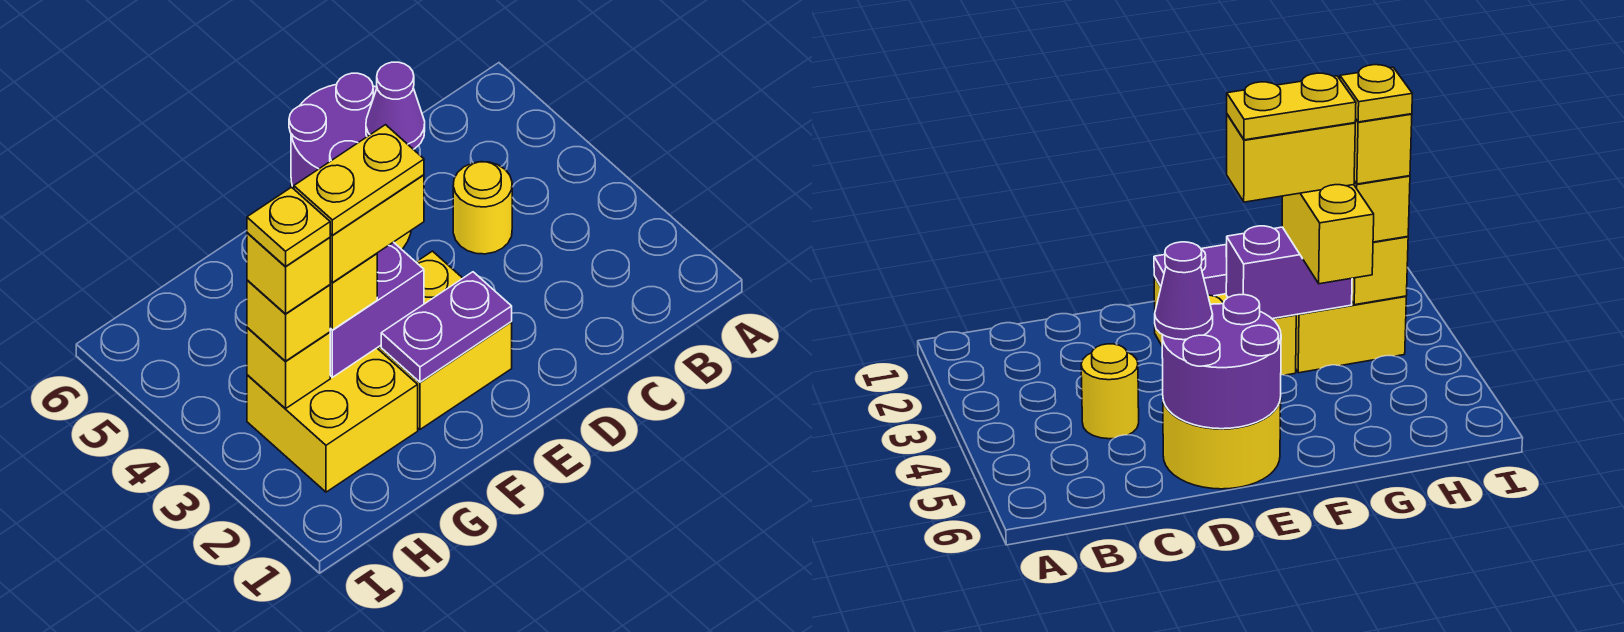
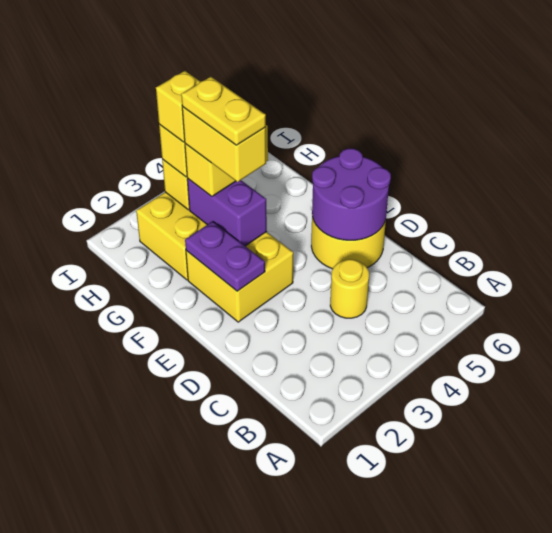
purple cone D5 level 3 -> none
yellow plate H3 level 5 -> none

